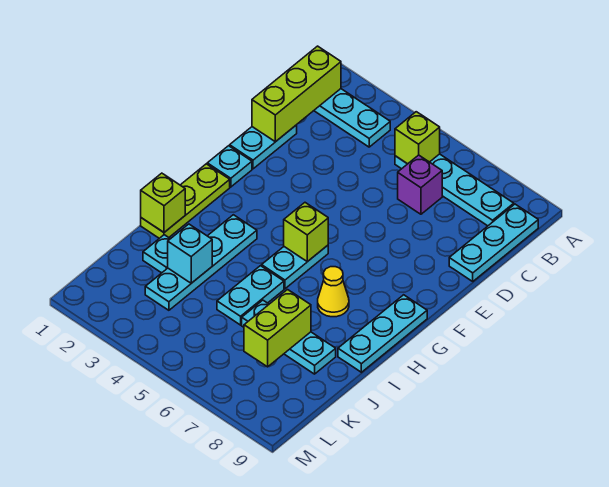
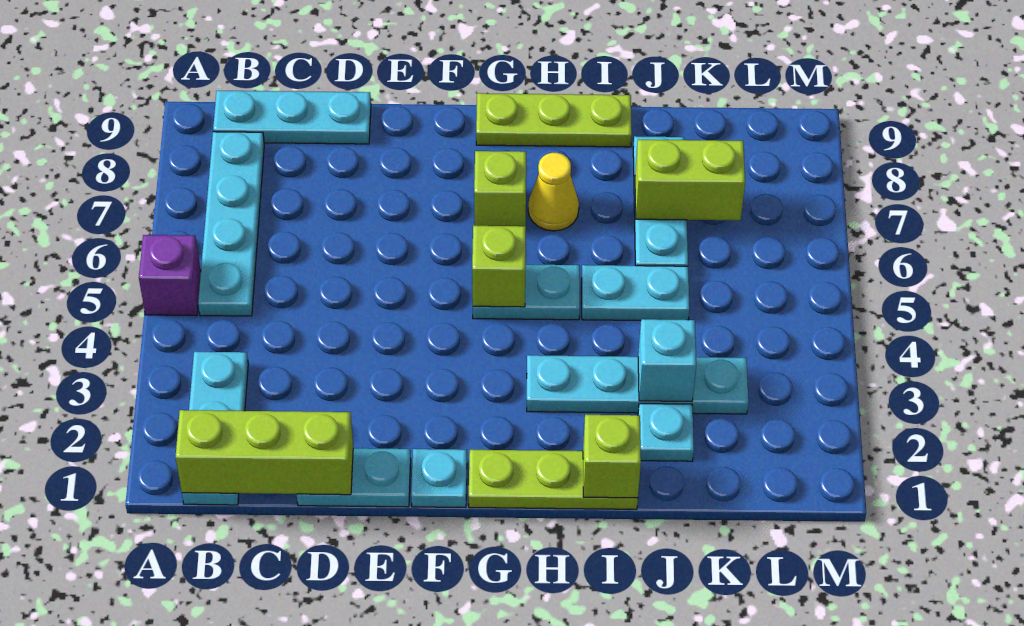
lime brick B5 level 2 -> lime brick G7 level 1
purple brick C6 level 1 -> purple brick A5 level 1
cyan plate G9:I9 level 1 -> lime plate G9:I9 level 1

